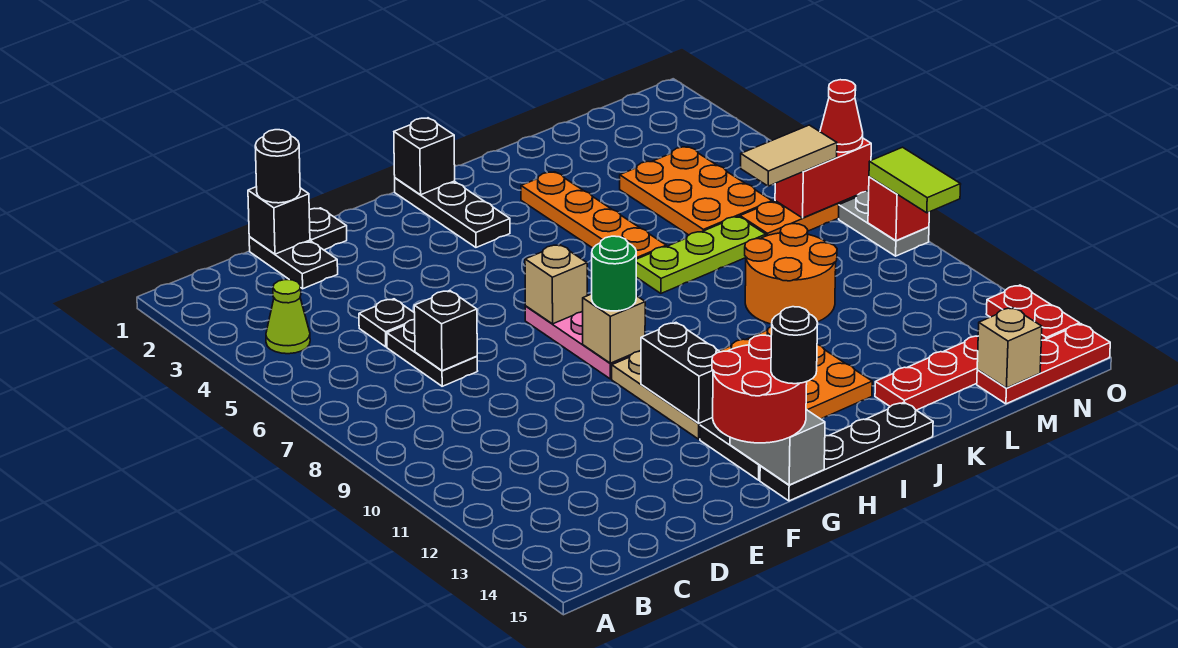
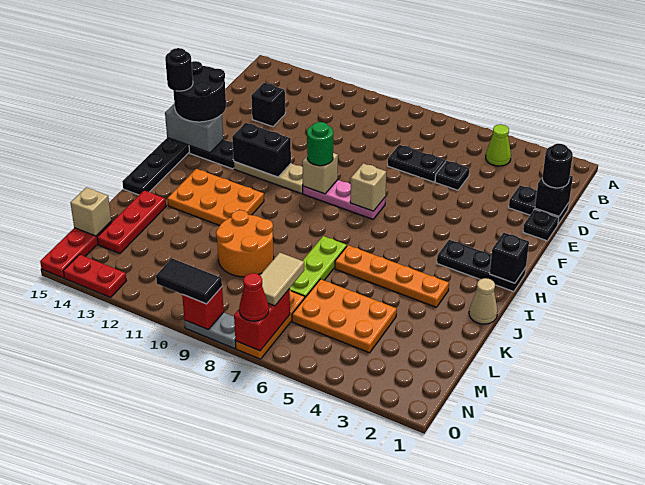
black brick D7 level 2 -> black brick D13 level 1
red round brick F14:G15 level 3 -> black round brick F14:G15 level 3
none -> tan cone J1 level 1
lime tile O9:O10 level 3 -> black tile O9:O10 level 3

